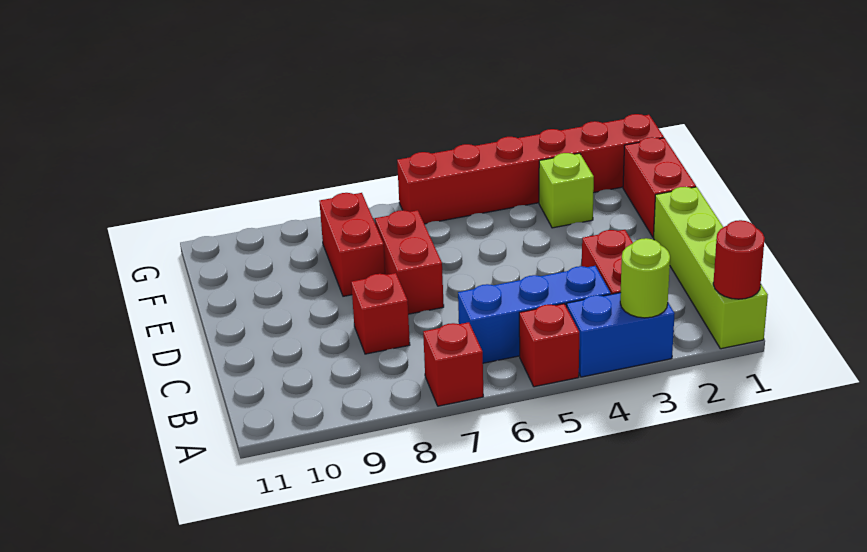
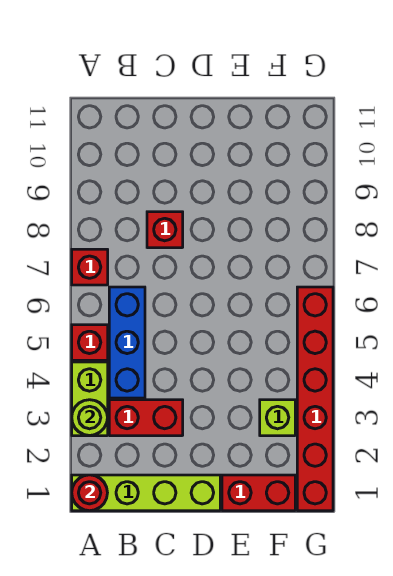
blue brick A3:A4 level 1 -> lime brick A3:A4 level 1
red brick D7:E7 level 1 -> none
red brick E8:F8 level 1 -> none

